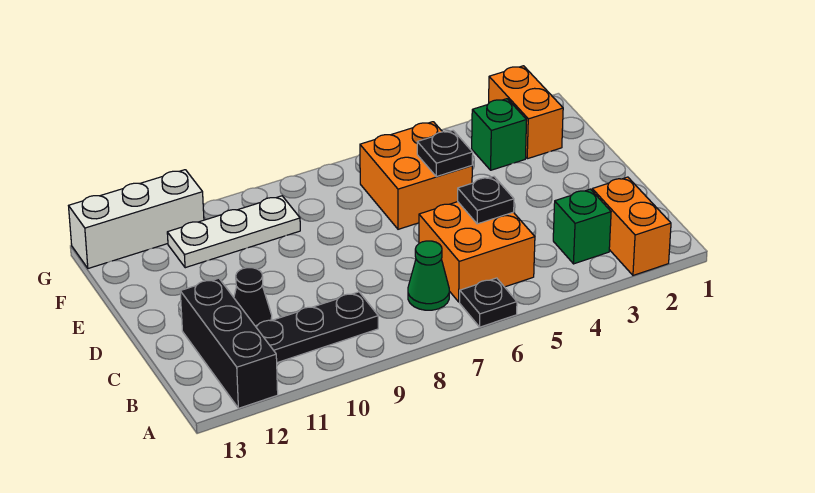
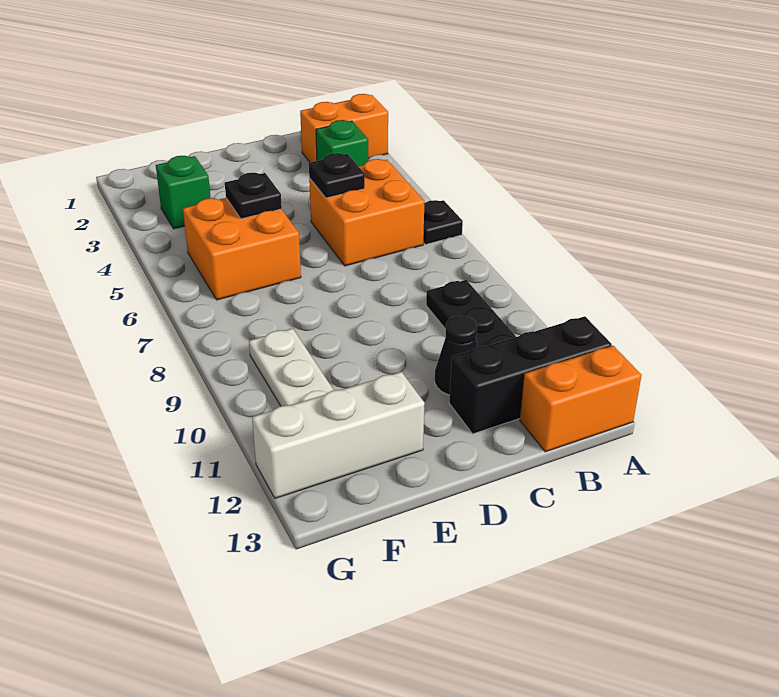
green cone B7 level 1 -> none
orange brick F2:G2 level 1 -> orange brick A13:B13 level 1
white brick G11:G13 level 1 -> white brick E12:G12 level 1

